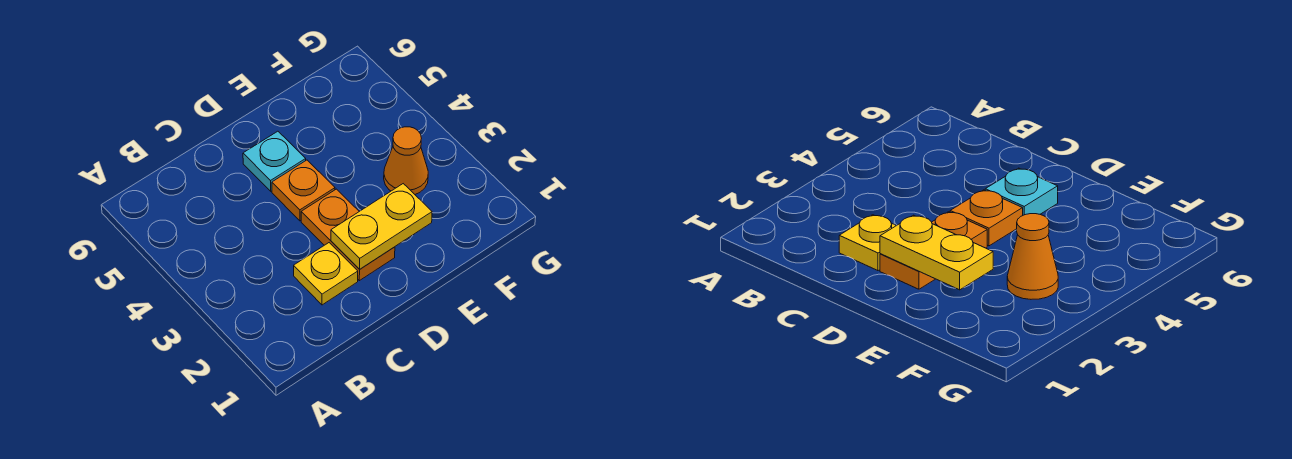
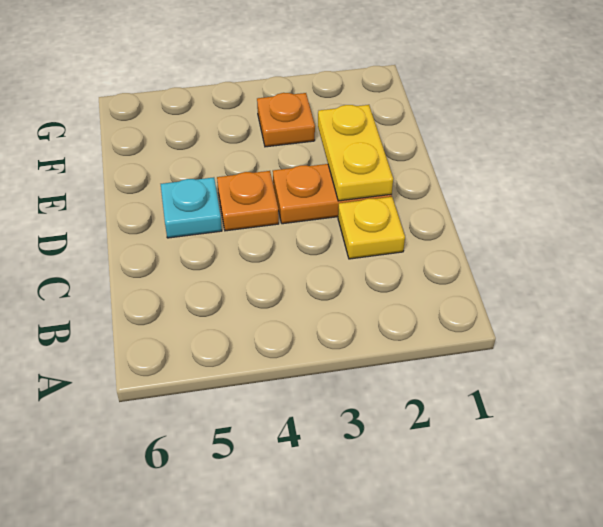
orange cone F3 level 1 -> orange plate F3 level 1

